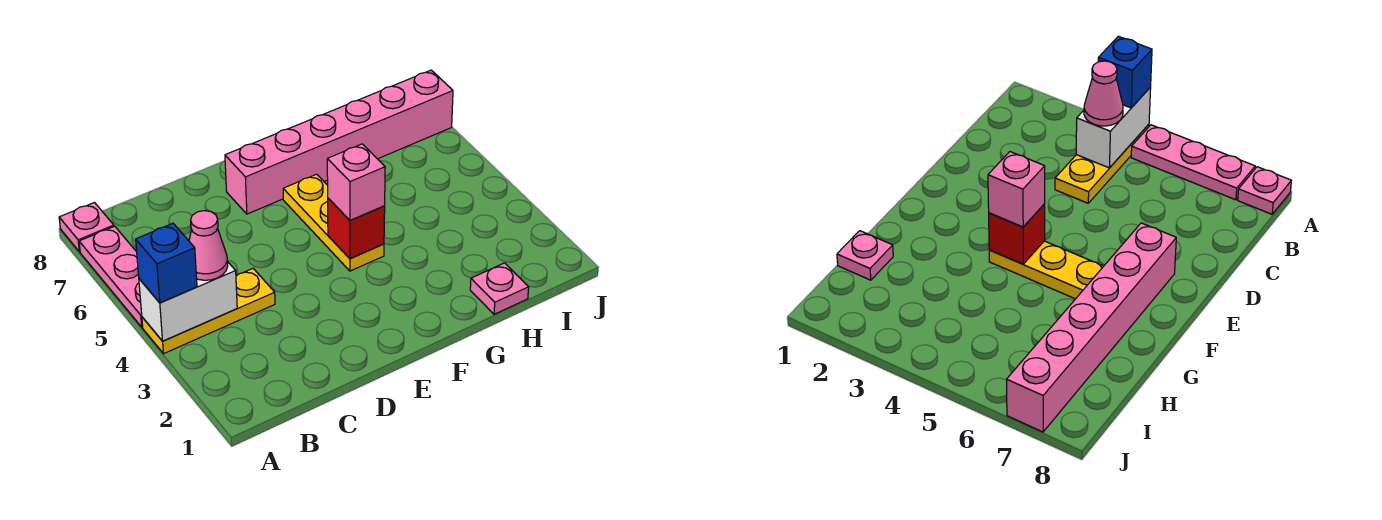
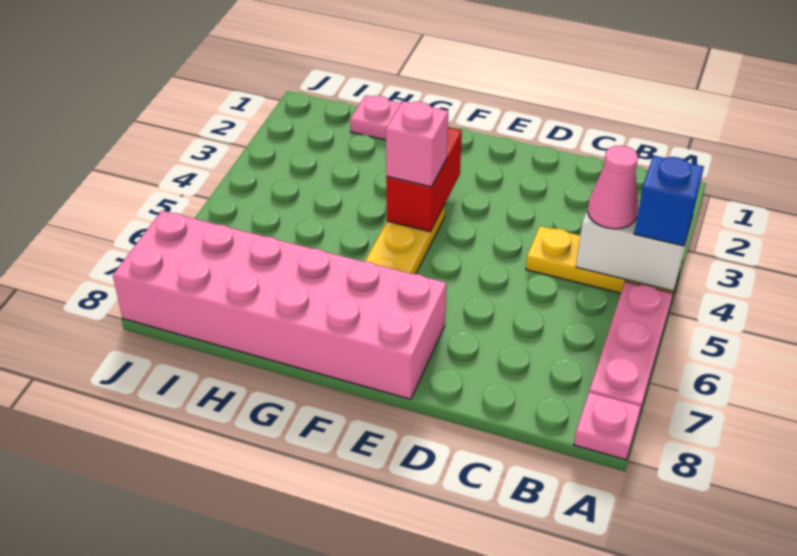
pink brick E7:J7 level 1 -> pink brick E7:J8 level 1
red brick F4 level 2 -> red brick F3:F4 level 2

